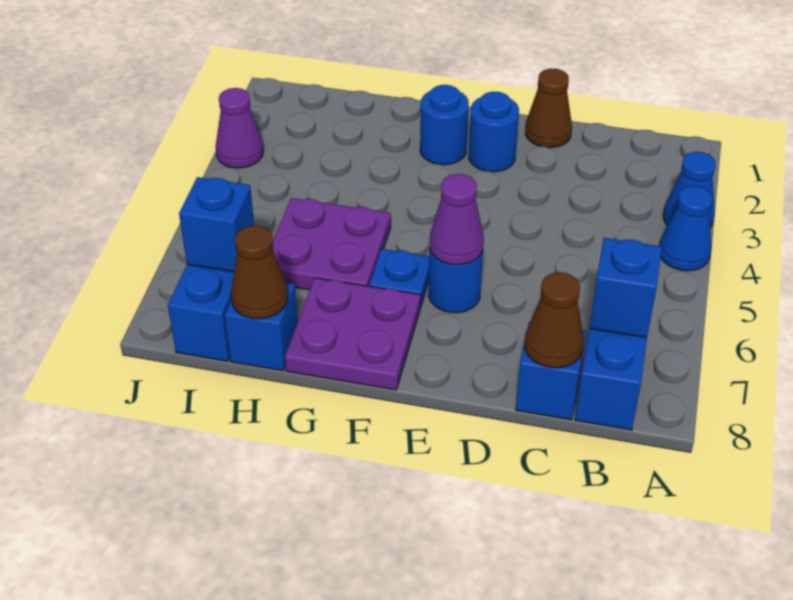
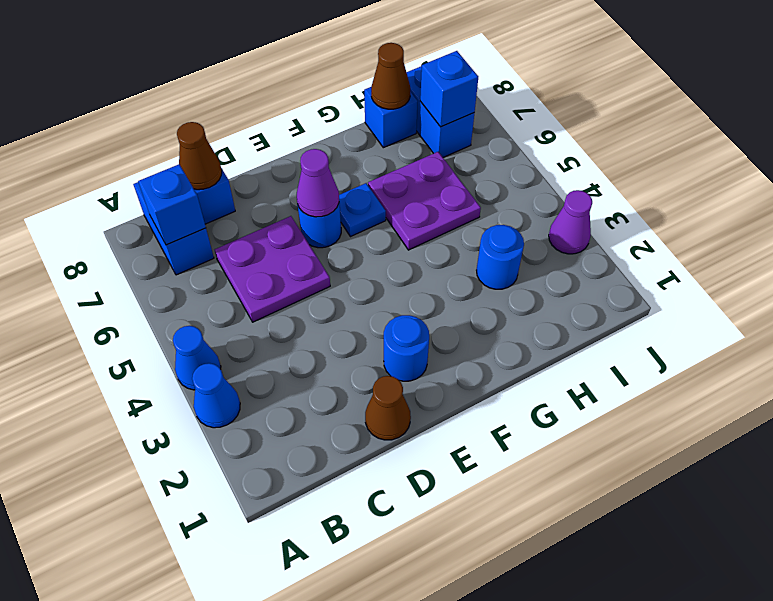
blue round brick F2 level 1 -> blue round brick H3 level 1
purple plate F7:G8 level 1 -> purple plate C5:D6 level 1

